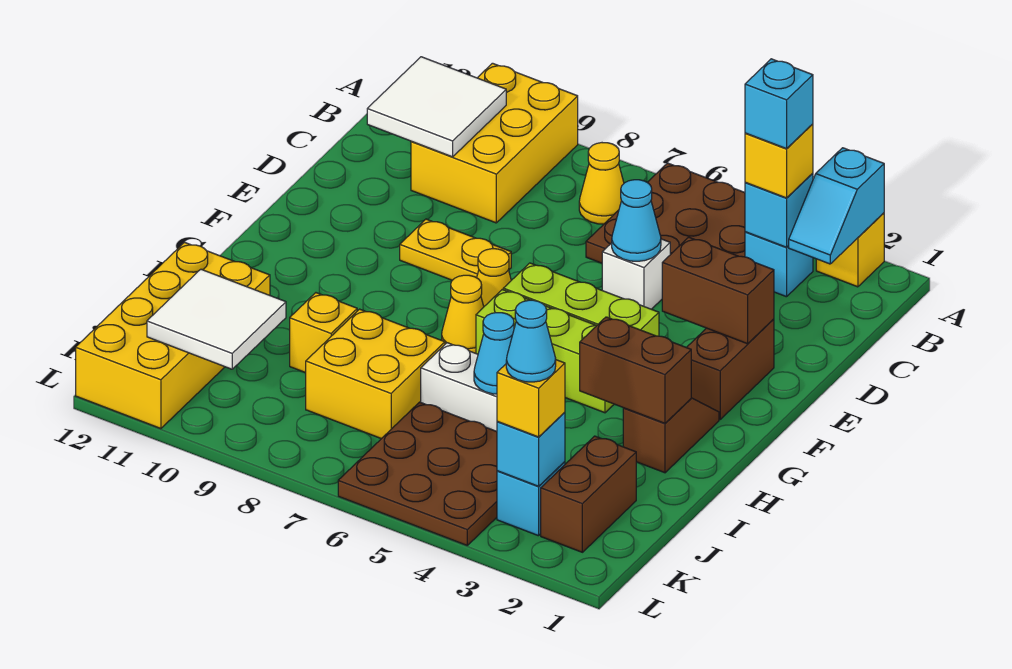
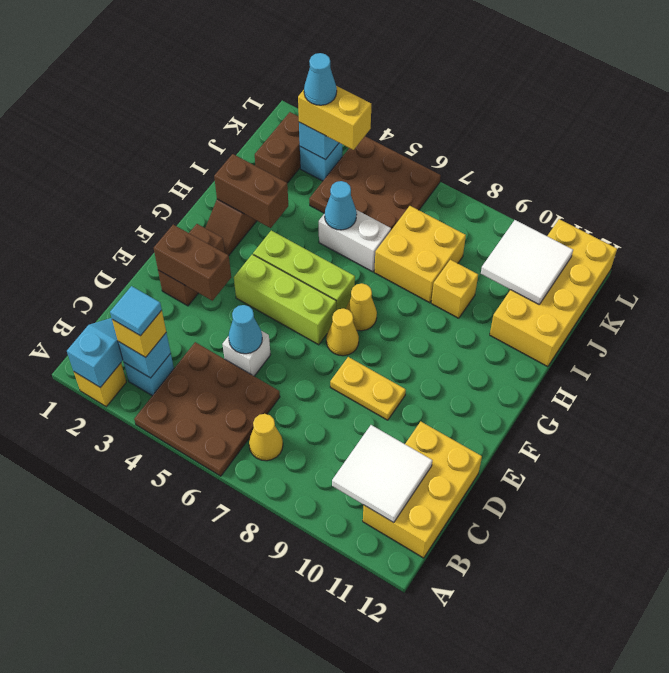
yellow brick A9:C10 level 1 -> yellow brick B11:D12 level 1
cyan brick B3 level 4 -> cyan tile B3 level 4
yellow brick K3 level 3 -> yellow brick K3:K4 level 3

